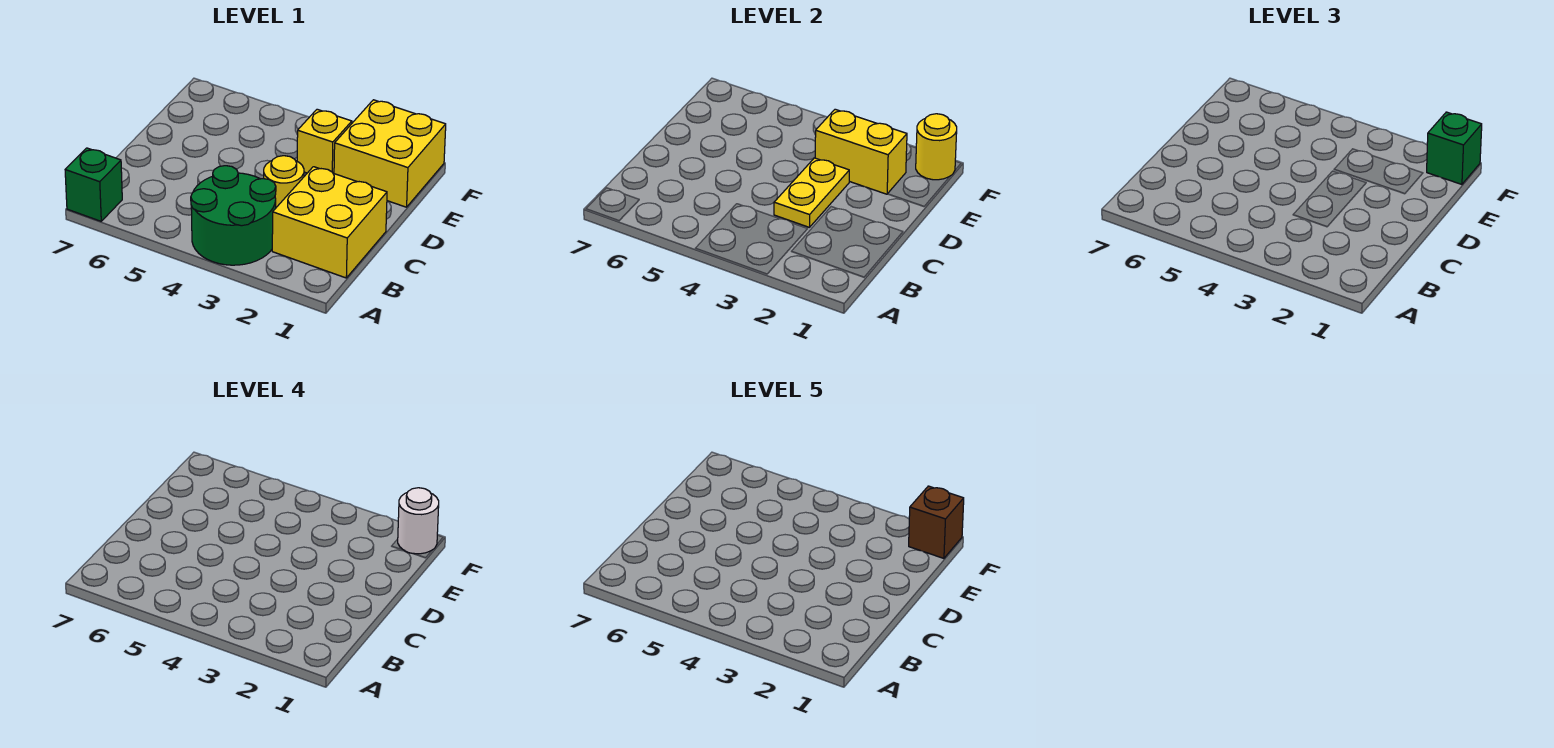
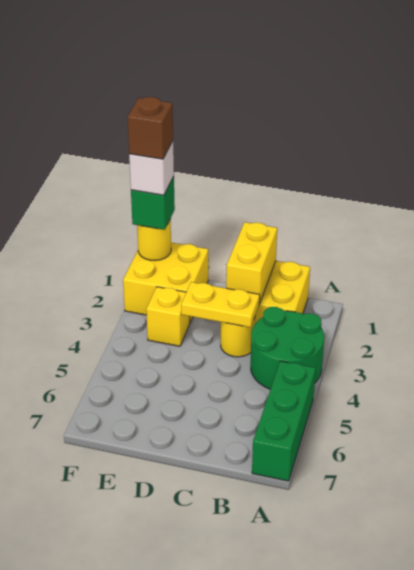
green brick A7 level 1 -> green brick A5:A7 level 1
yellow brick E2:E3 level 2 -> yellow brick C1:C2 level 2
white round brick F1 level 4 -> white brick F1 level 4

